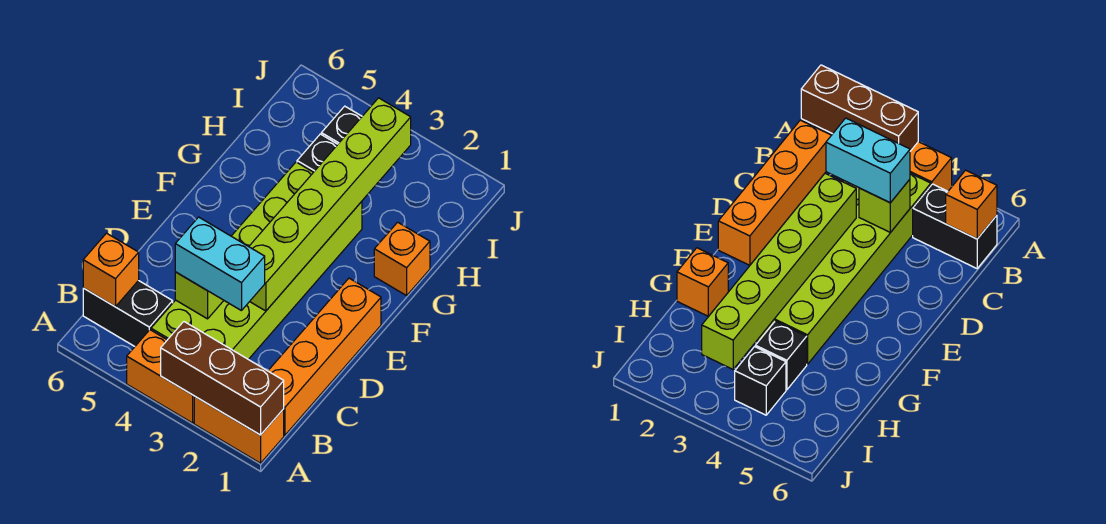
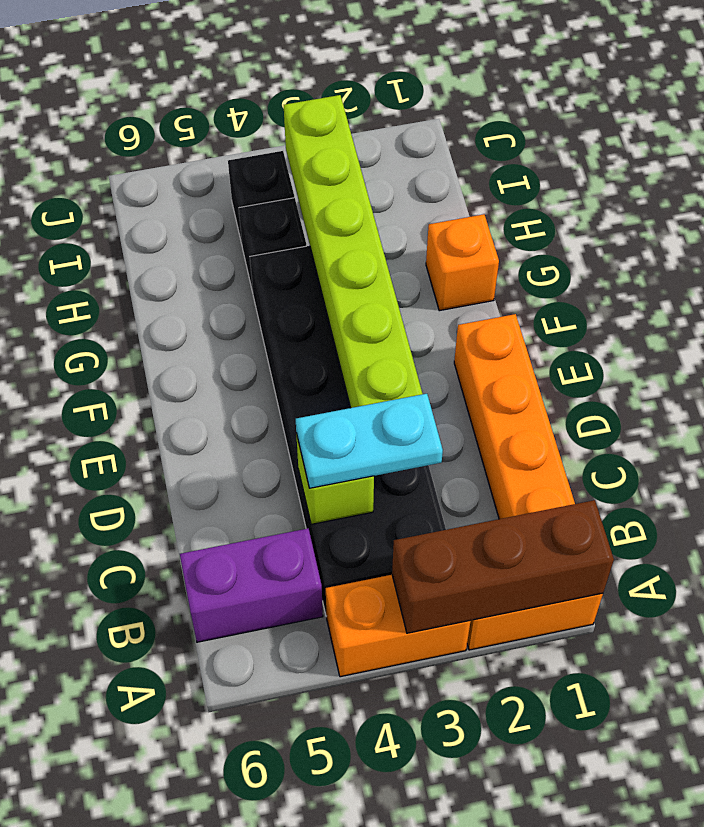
lime brick B3:G4 level 1 -> black brick B3:G4 level 1
black brick B5:B6 level 1 -> purple brick B5:B6 level 1
orange brick B6 level 2 -> none
cyan brick C3:C4 level 3 -> cyan plate C3:C4 level 3

